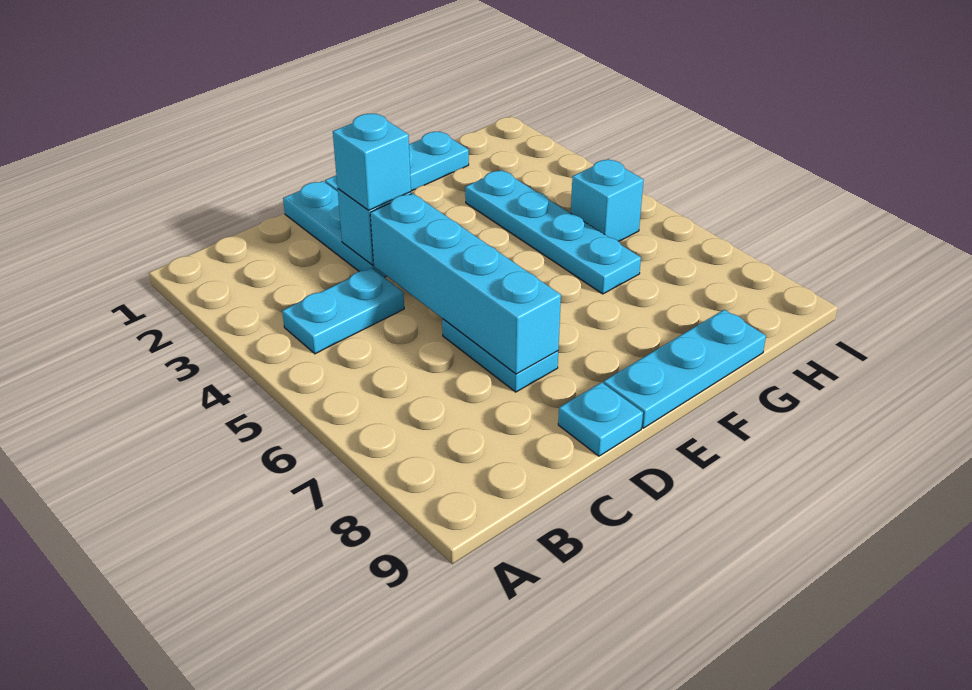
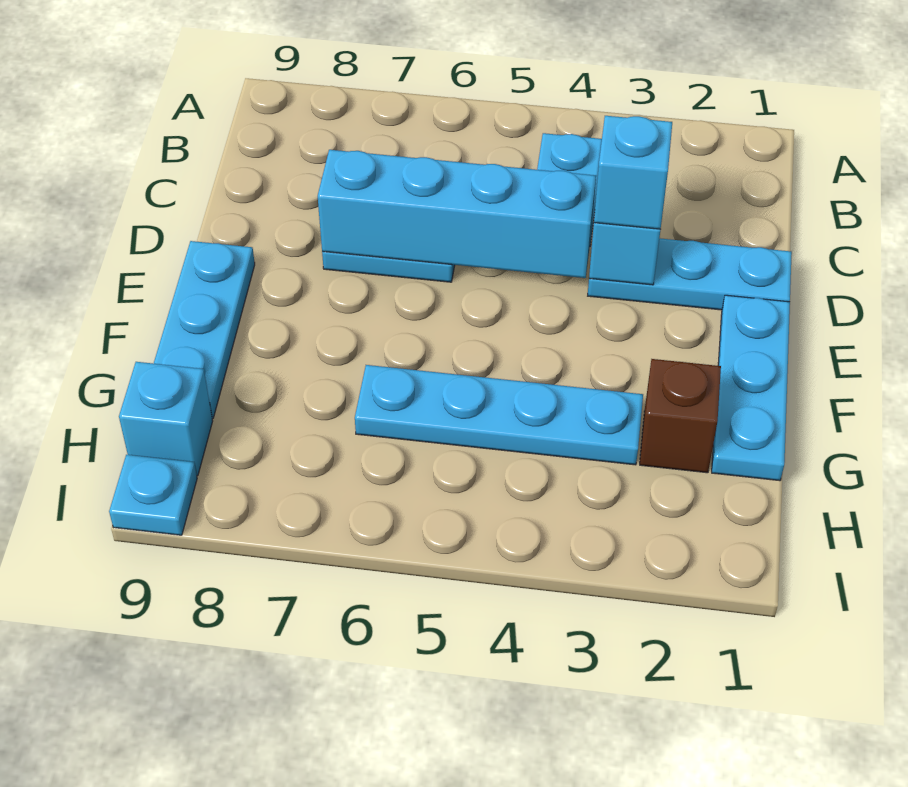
cyan plate D9 level 1 -> cyan plate I9 level 1
none -> brown brick G2 level 1
cyan brick H5 level 1 -> cyan brick H9 level 1

